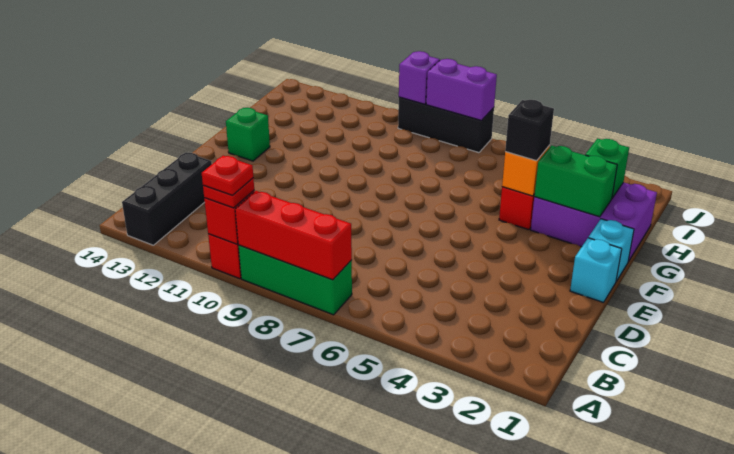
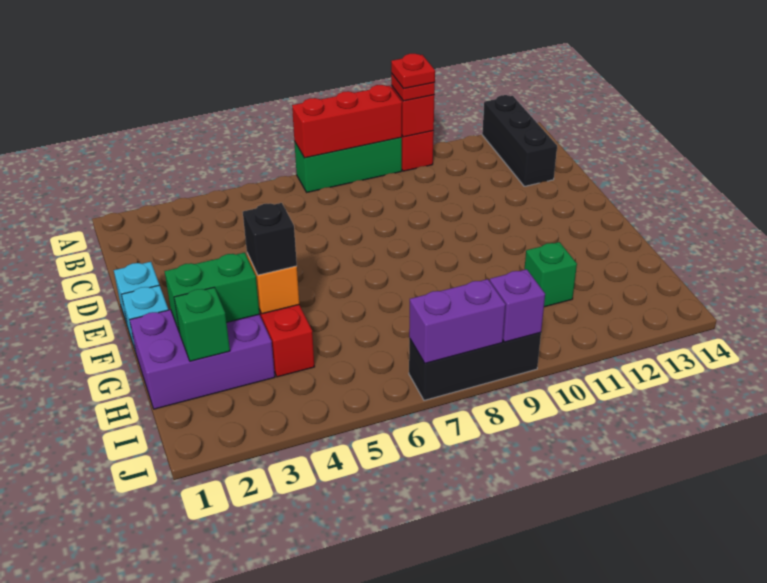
green brick F13 level 1 -> green brick H11 level 1

